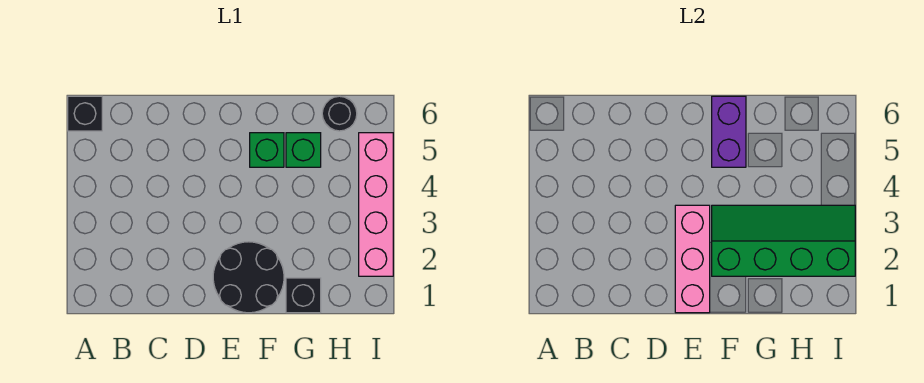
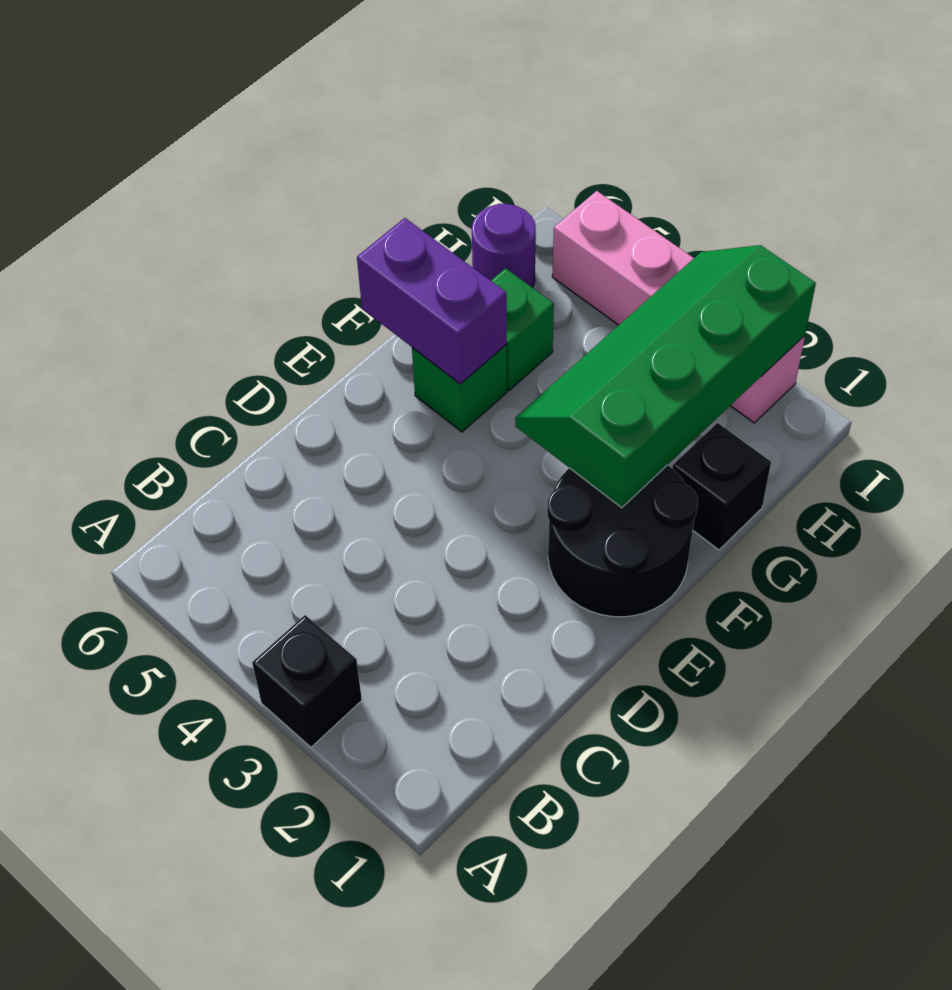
black brick A6 level 1 -> black brick A3 level 1
pink brick E1:E3 level 2 -> none
black round brick H6 level 1 -> purple round brick H6 level 1

